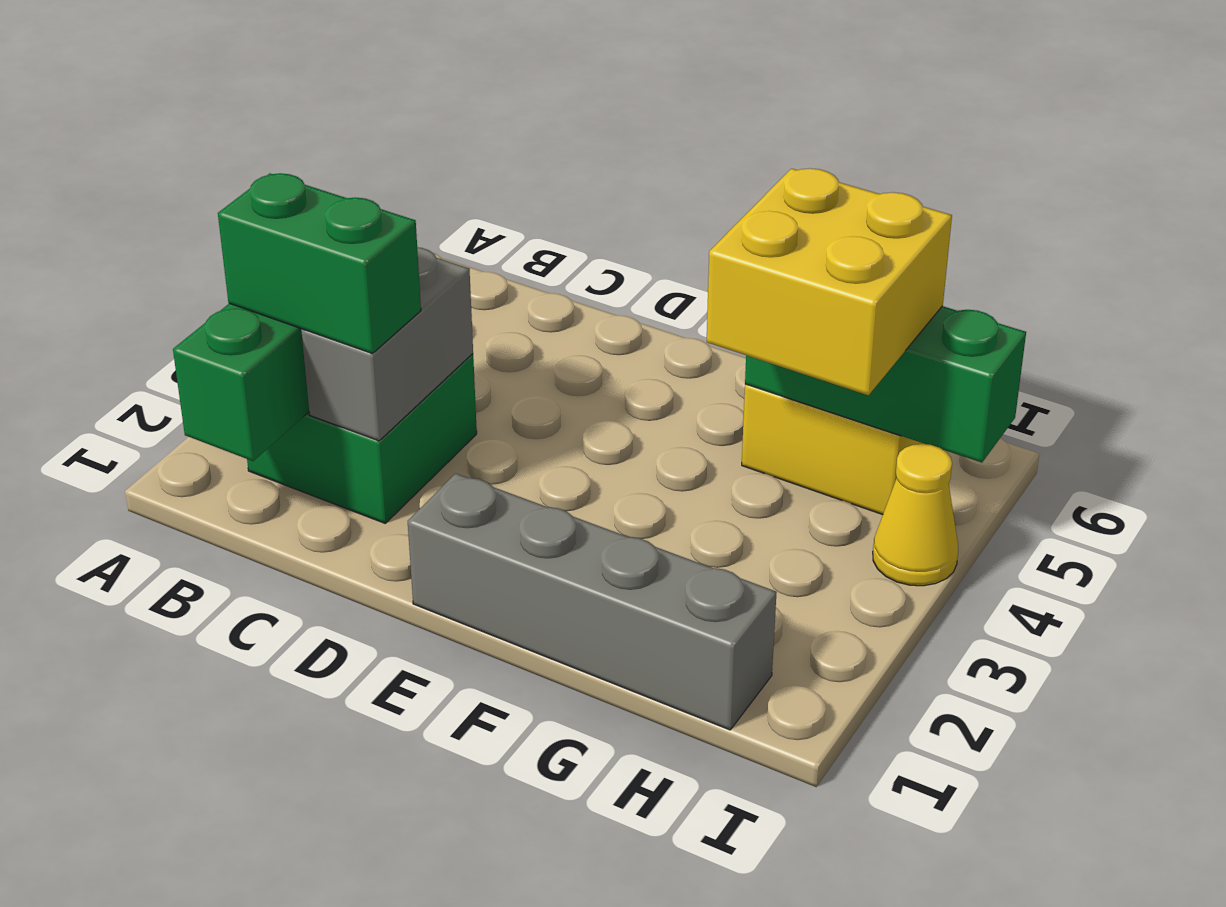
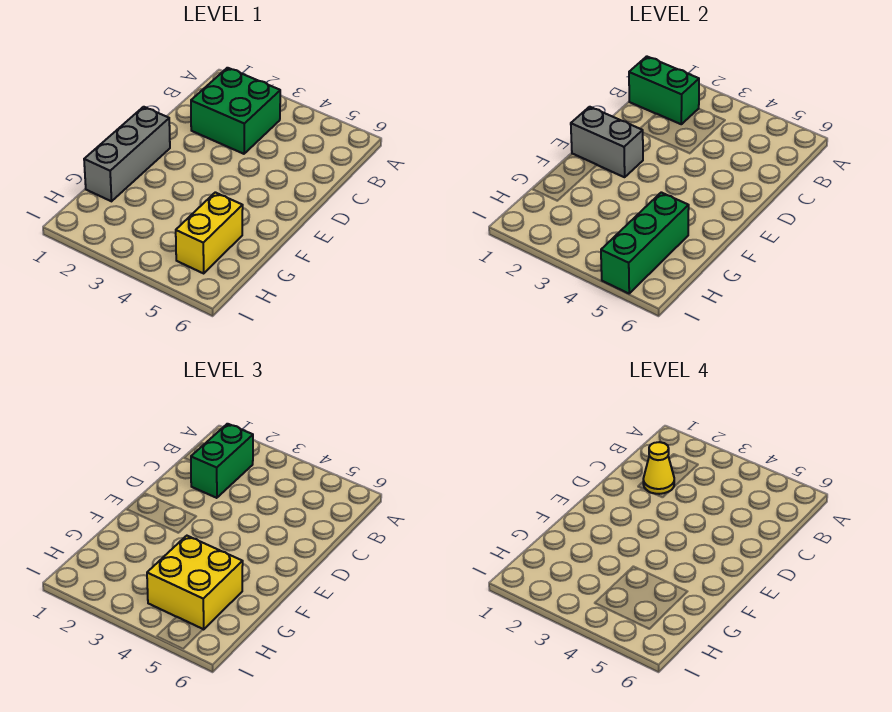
grey brick C2:C3 level 2 -> grey brick E1:E2 level 2
grey brick E1:H1 level 1 -> grey brick E1:G1 level 1
yellow cone I4 level 1 -> yellow cone C2 level 4

